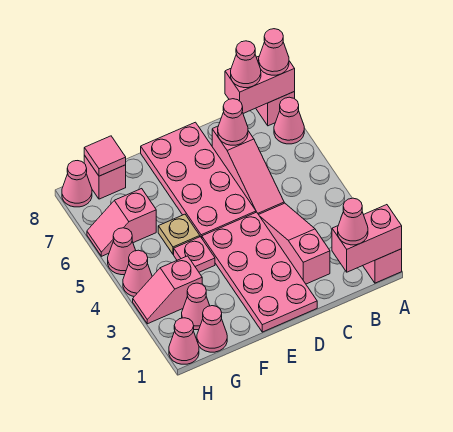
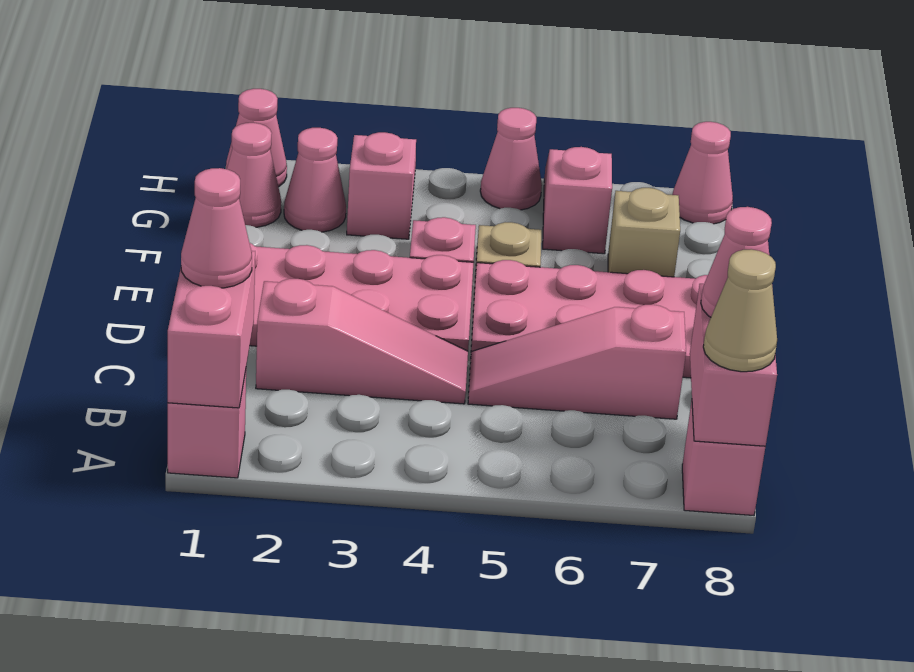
pink cone A7 level 1 -> none
pink cone A8 level 3 -> tan cone A8 level 3
pink cone C7 level 2 -> none
none -> tan brick F7 level 1
pink brick G8 level 1 -> none
pink tile G8 level 2 -> none
pink cone H4 level 1 -> none

